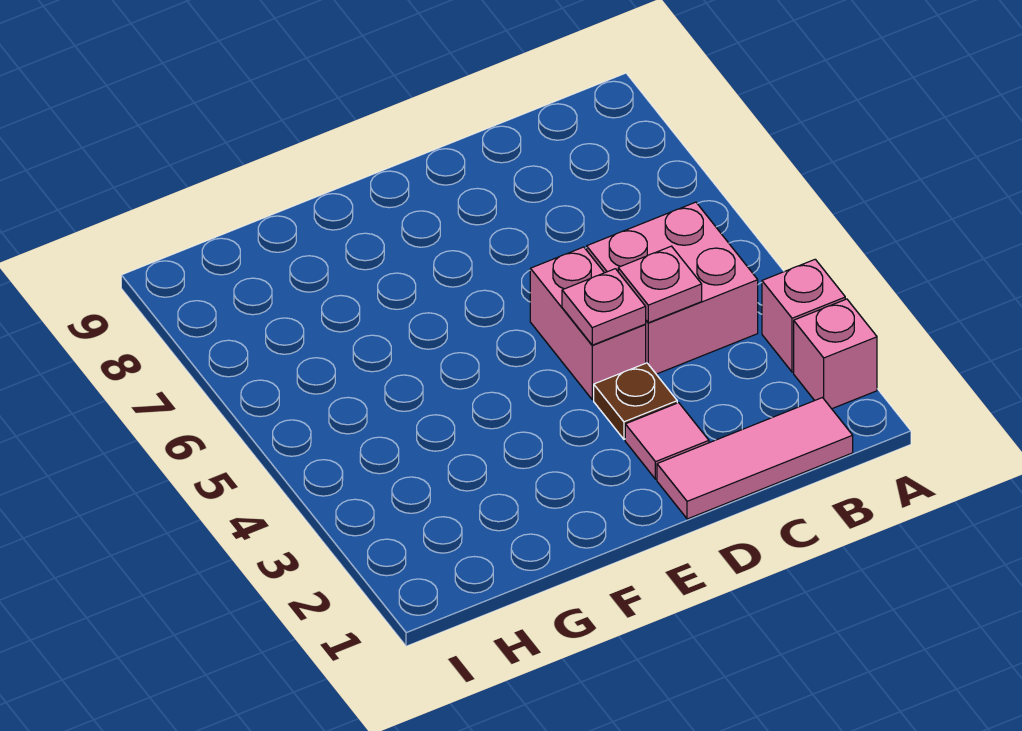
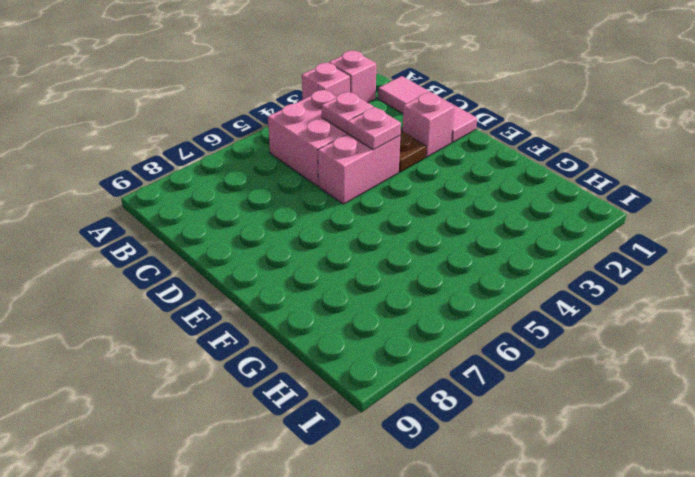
pink tile D2 level 1 -> pink brick D2 level 1

